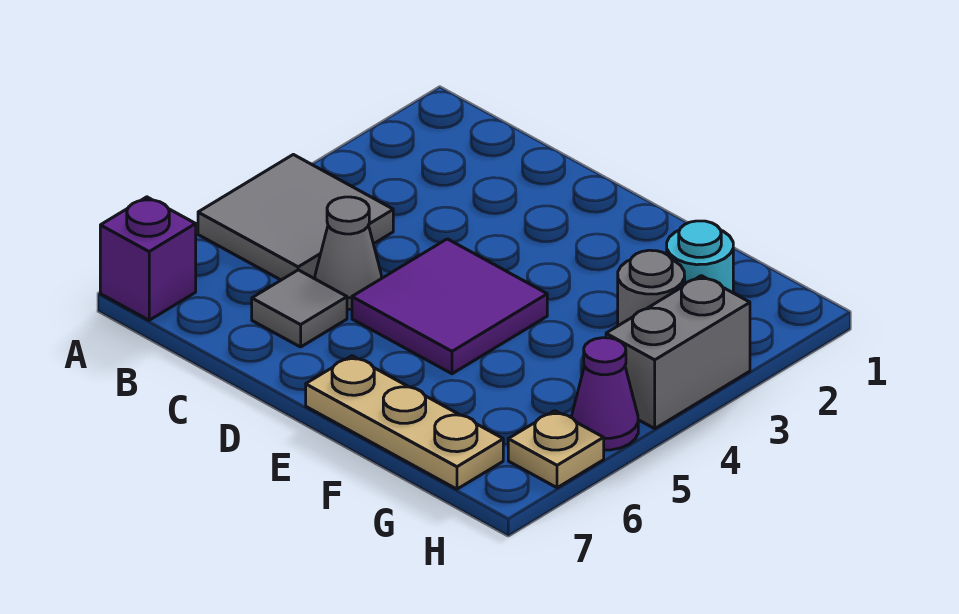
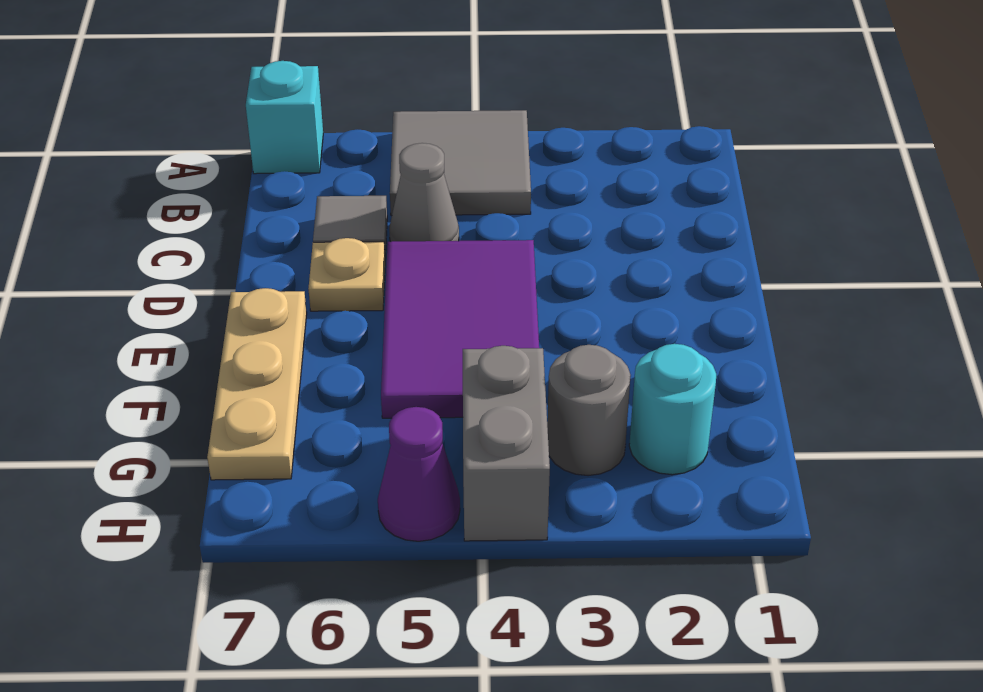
purple brick A7 level 1 -> cyan brick A7 level 1
purple tile D4:E5 level 1 -> purple tile D4:F5 level 1
grey brick H3:H4 level 1 -> grey brick G4:H4 level 1
tan plate H6 level 1 -> tan plate D6 level 1

